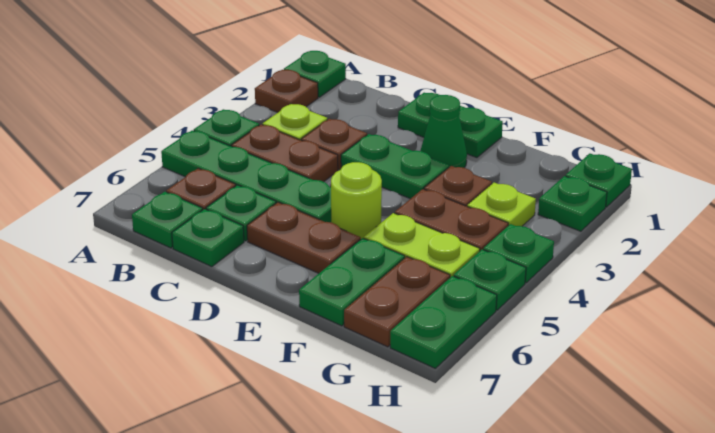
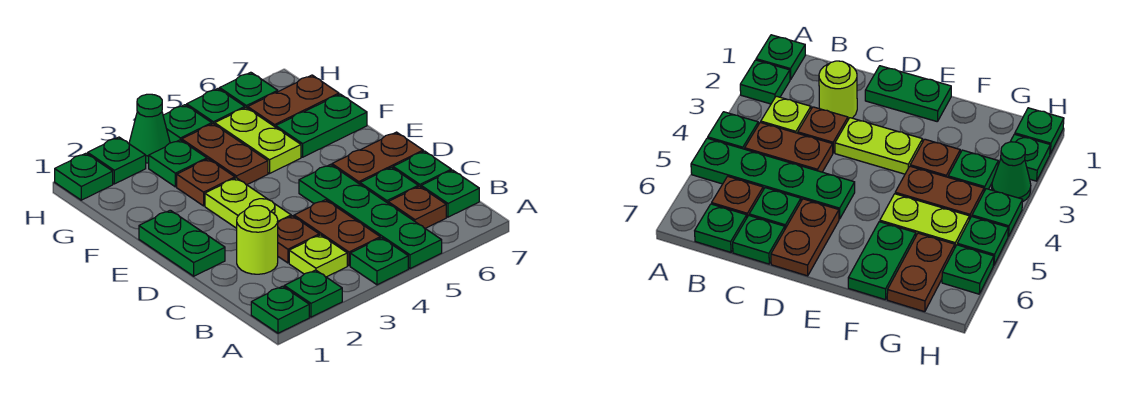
brown plate A2 level 1 -> green plate A2 level 1
green plate D3:E3 level 1 -> lime plate D3:E3 level 1
brown plate D6:E6 level 1 -> brown plate D6:D7 level 1
green cone E2 level 1 -> green cone H3 level 1
lime round brick E5 level 1 -> lime round brick C2 level 1
lime plate G3 level 1 -> green plate G3 level 1
green plate H6:H7 level 1 -> green plate H6 level 1

